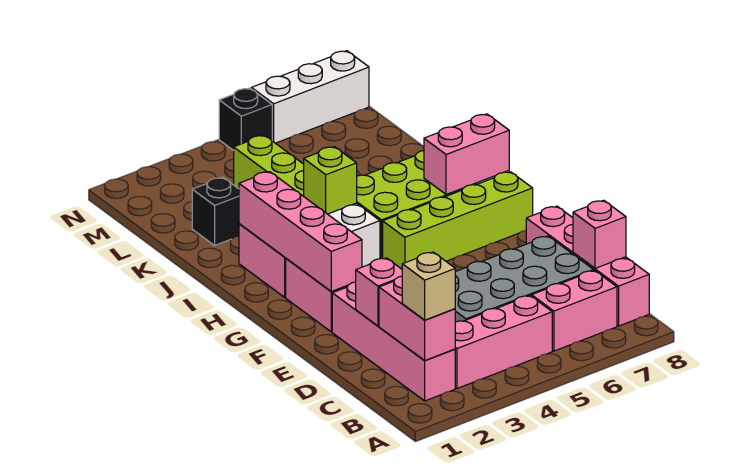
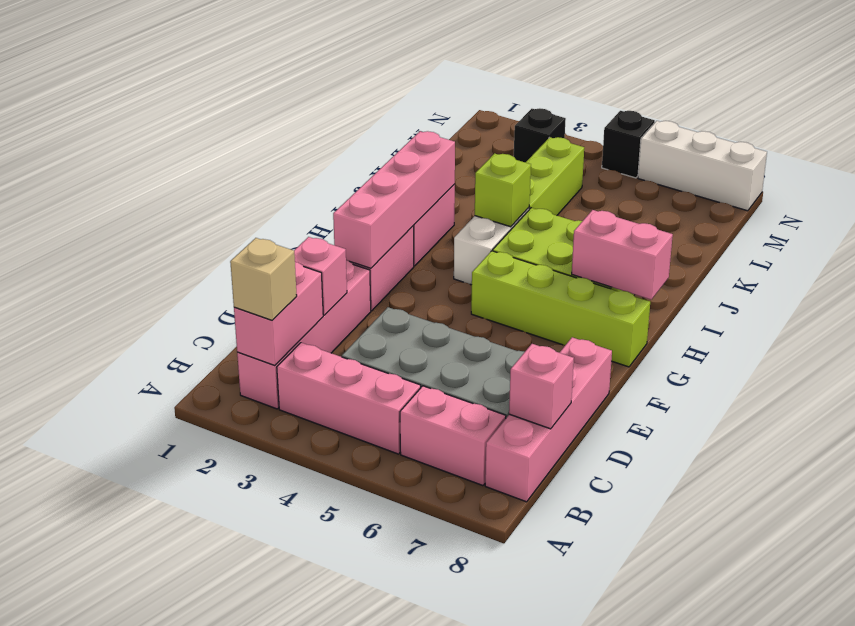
black brick K2 level 1 -> black brick M3 level 1

